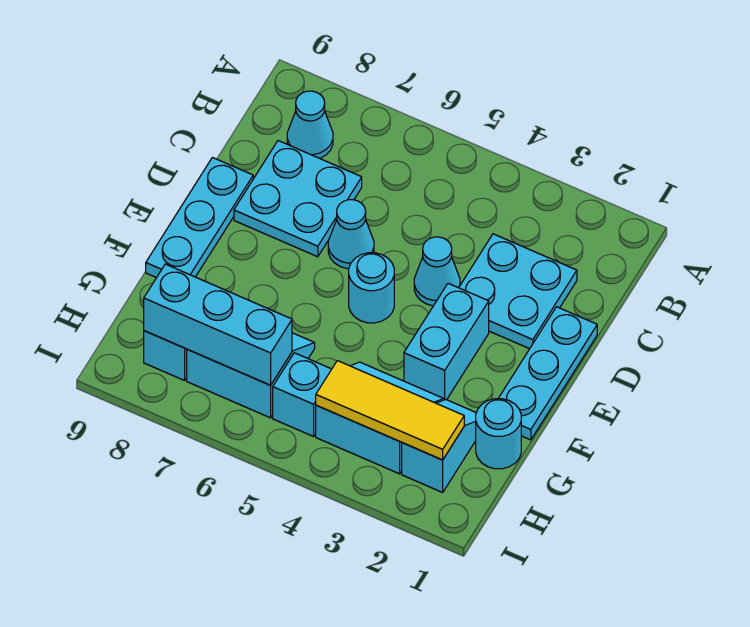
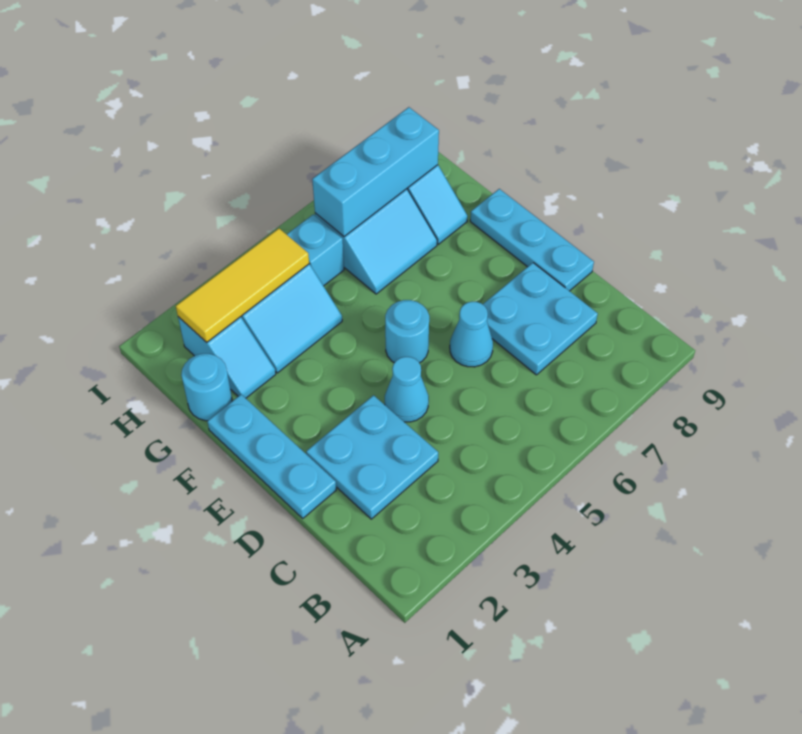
cyan cone B8 level 1 -> none
cyan brick E3:F3 level 1 -> none

